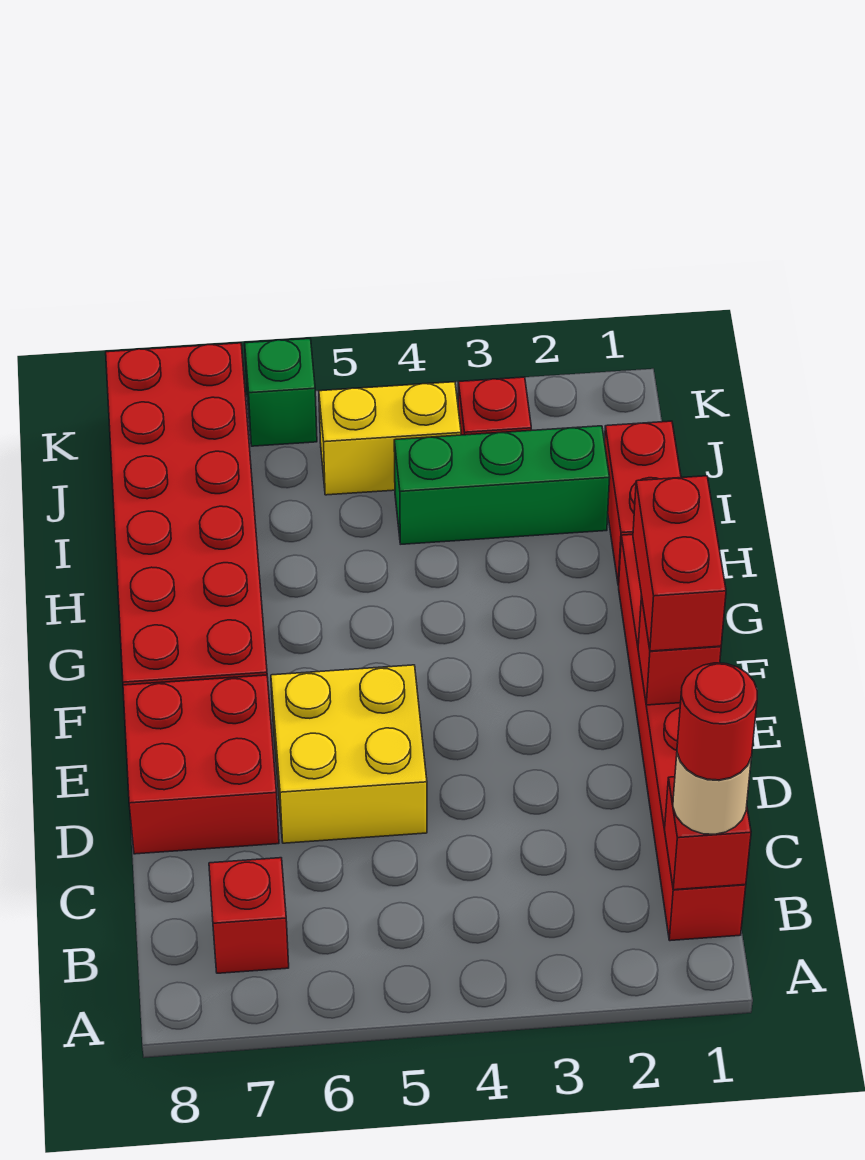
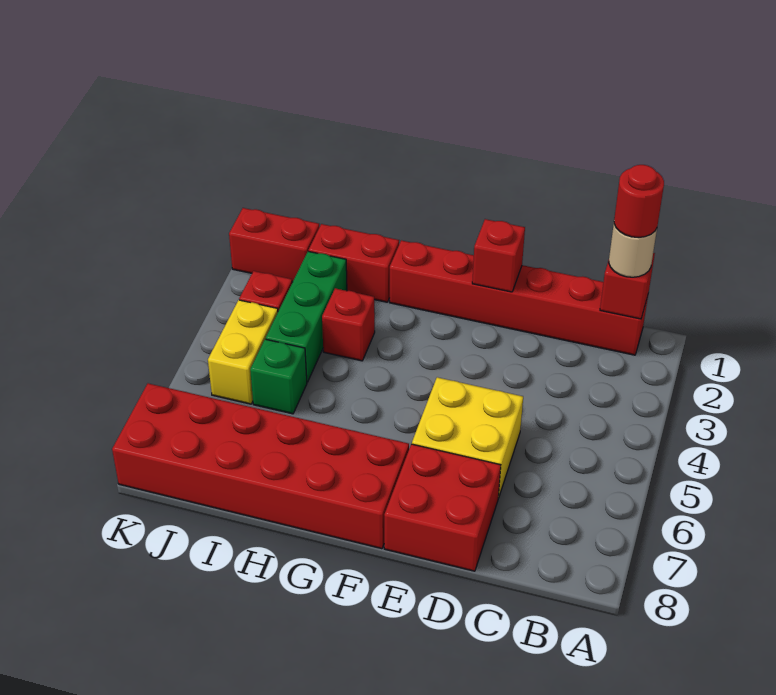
red brick B7 level 1 -> red brick H3 level 1
red brick E1:F1 level 3 -> red brick J1:K1 level 1
green brick K6 level 1 -> green brick I5 level 1

